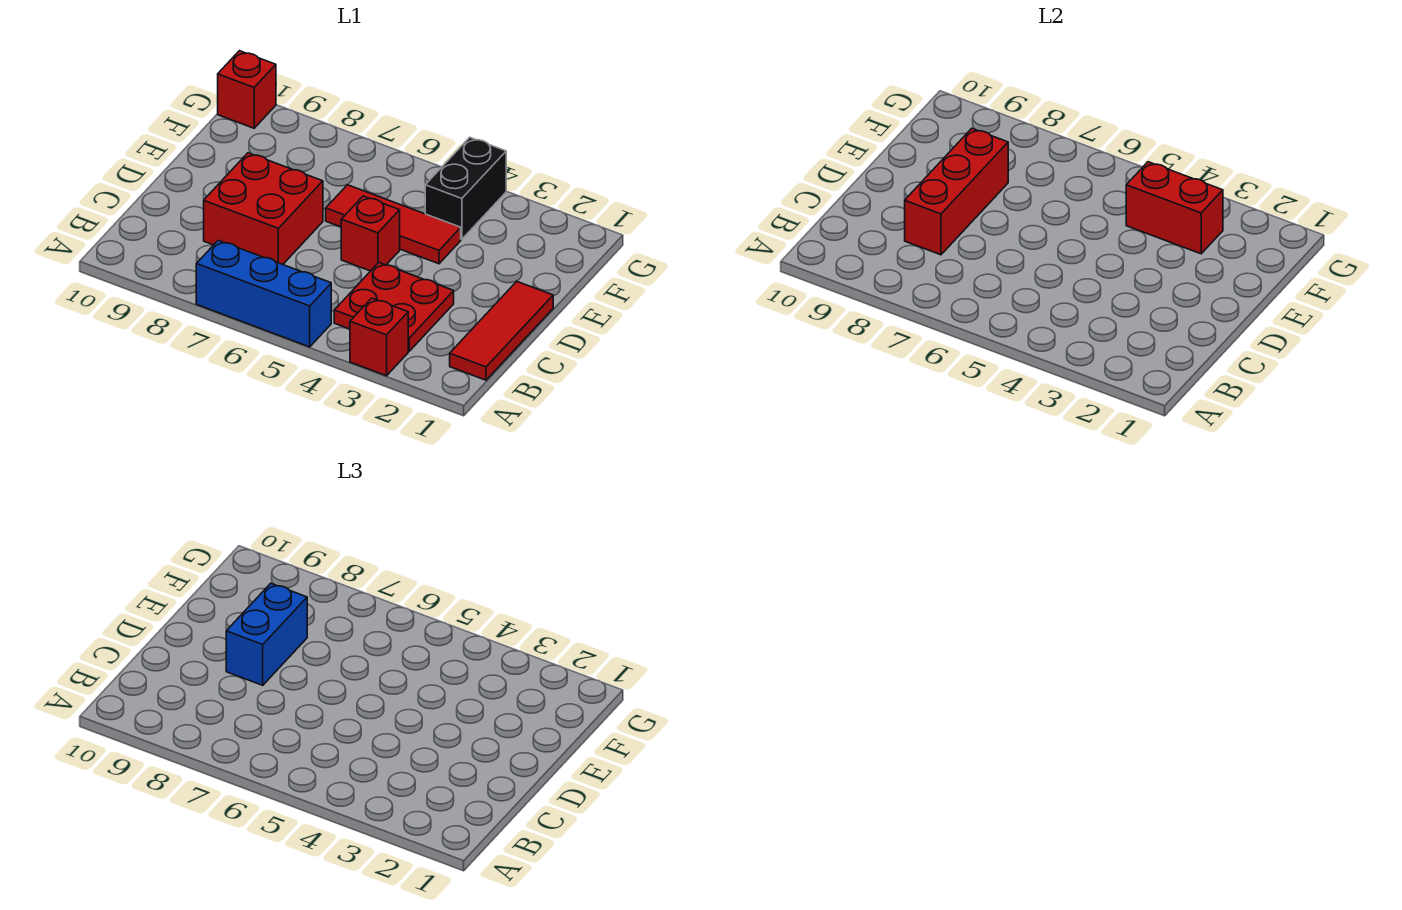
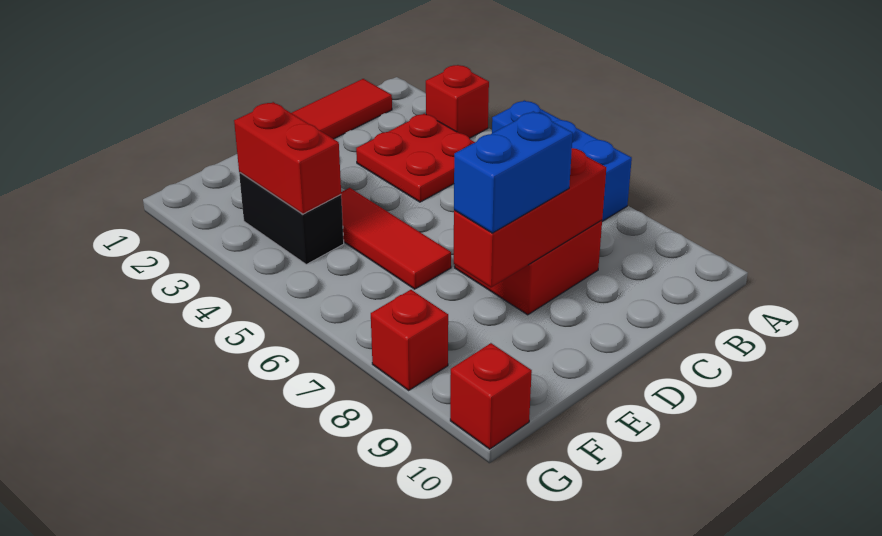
red brick D5 level 1 -> red brick G8 level 1
black brick F4:G4 level 1 -> black brick F3:F4 level 1

